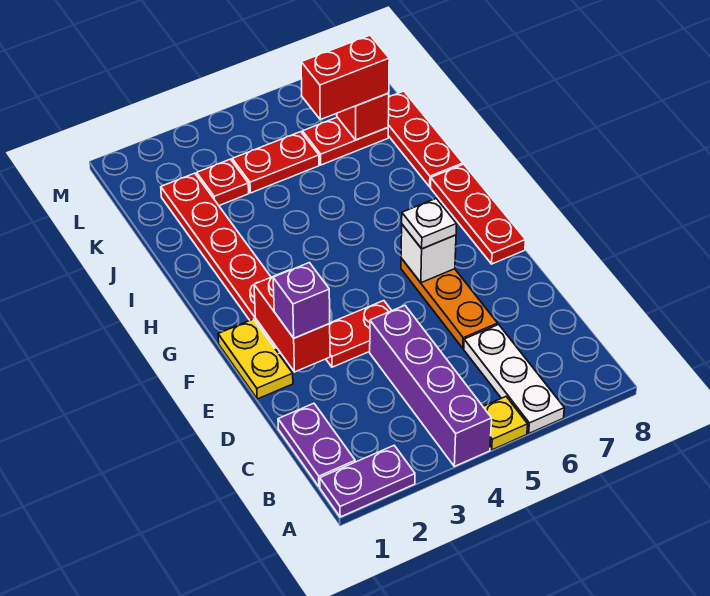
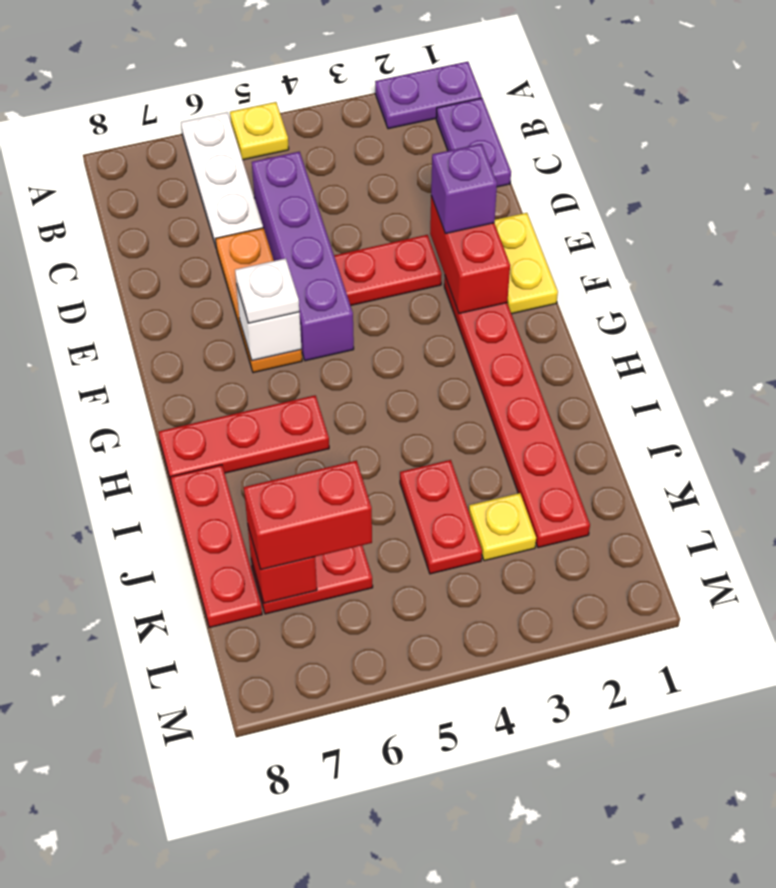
purple brick A4:D4 level 1 -> purple brick C5:F5 level 1
red plate F8:H8 level 1 -> red plate H6:H8 level 1
red plate K3 level 1 -> yellow plate K3 level 1
red plate K4:K5 level 1 -> red plate J4:K4 level 1

